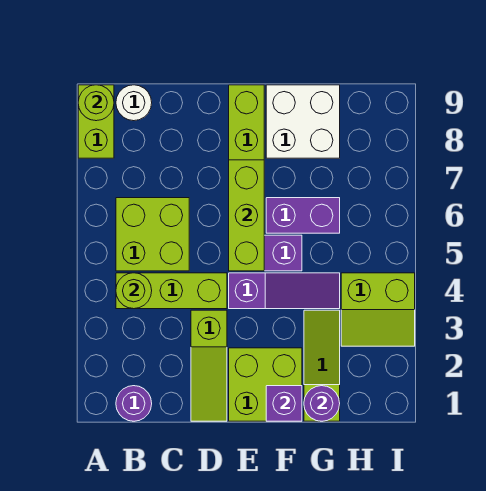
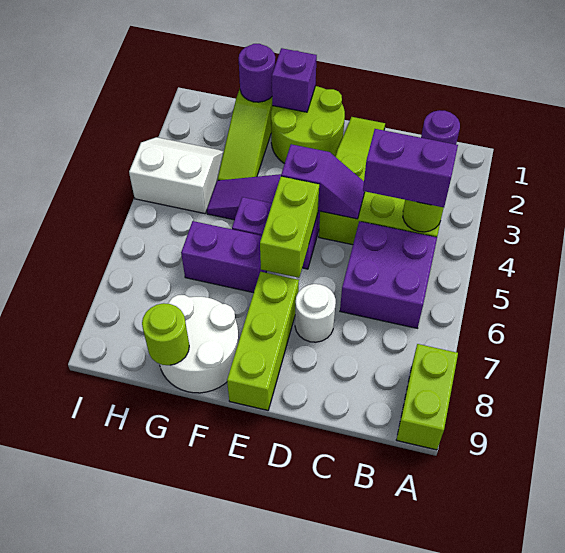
lime round brick A9 level 2 -> lime round brick G9 level 2
none -> purple brick B4:C4 level 3
lime brick B5:C6 level 1 -> purple brick B5:C6 level 1
white round brick B9 level 1 -> white round brick D7 level 1
none -> purple slope D4:E4 level 2 top E
lime brick E1:F2 level 1 -> lime round brick E1:F2 level 1
lime brick E5:E7 level 2 -> lime brick E5:E6 level 2
white brick F8:G9 level 1 -> white round brick F8:G9 level 1
lime slope H3:I4 level 1 top 4 -> white slope H3:I4 level 1 top 4

